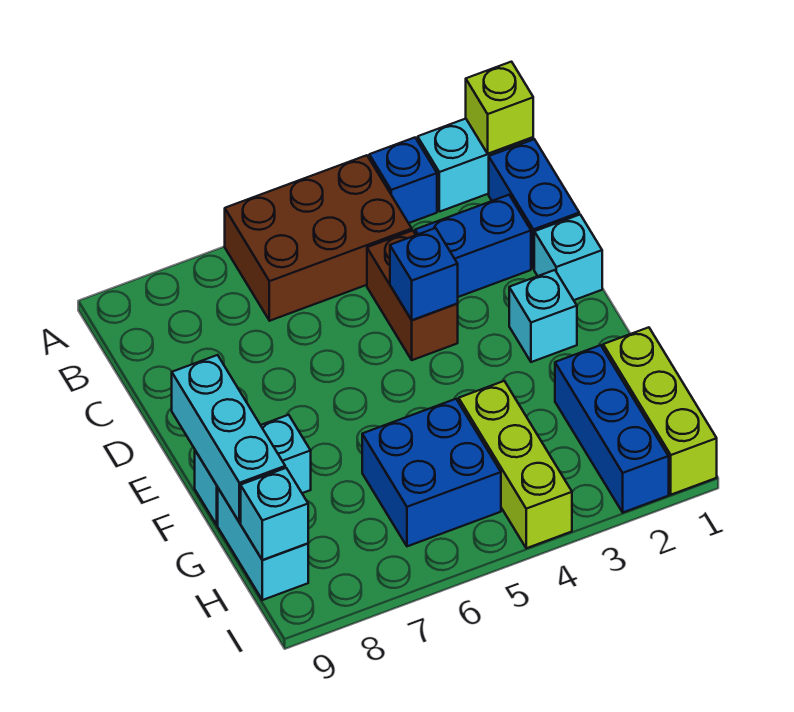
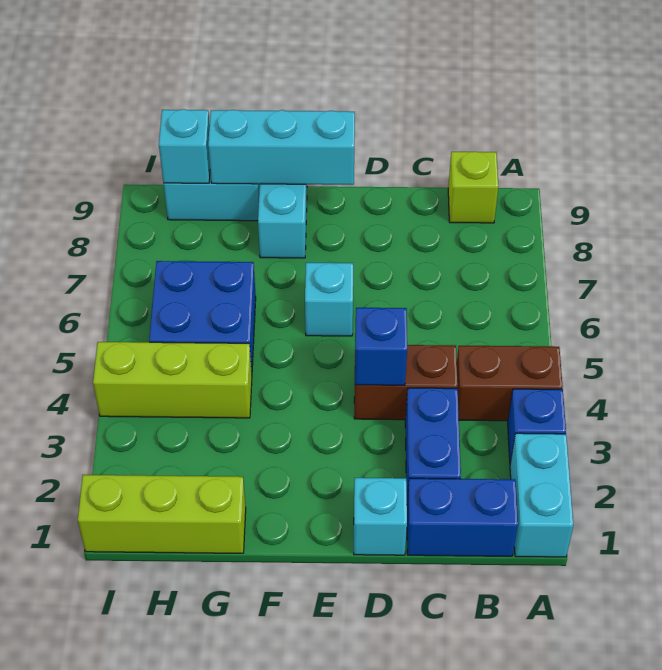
lime brick A1 level 2 -> lime brick B9 level 1
brown brick A4:B6 level 1 -> brown brick A4:B4 level 1
cyan brick E2 level 1 -> cyan brick E6 level 1
blue brick G2:I2 level 1 -> none

